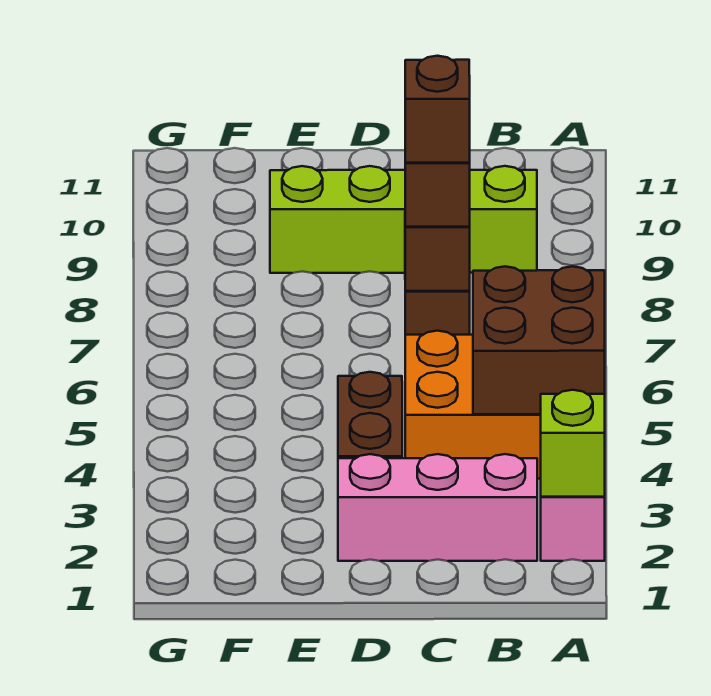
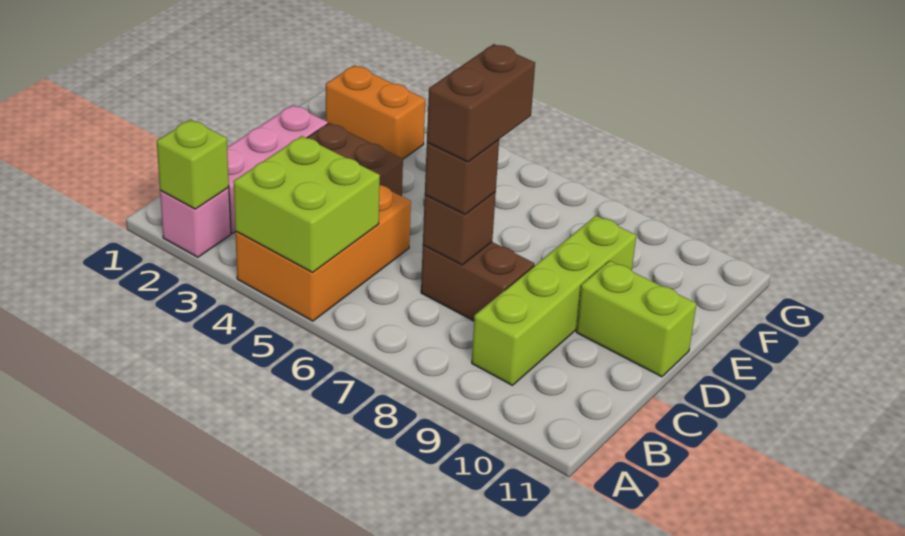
brown brick A4:B5 level 2 -> lime brick A4:B5 level 2
brown brick C7 level 4 -> brown brick C7:D7 level 4
none -> lime brick D10:D11 level 1
none -> orange brick F2:F3 level 1

